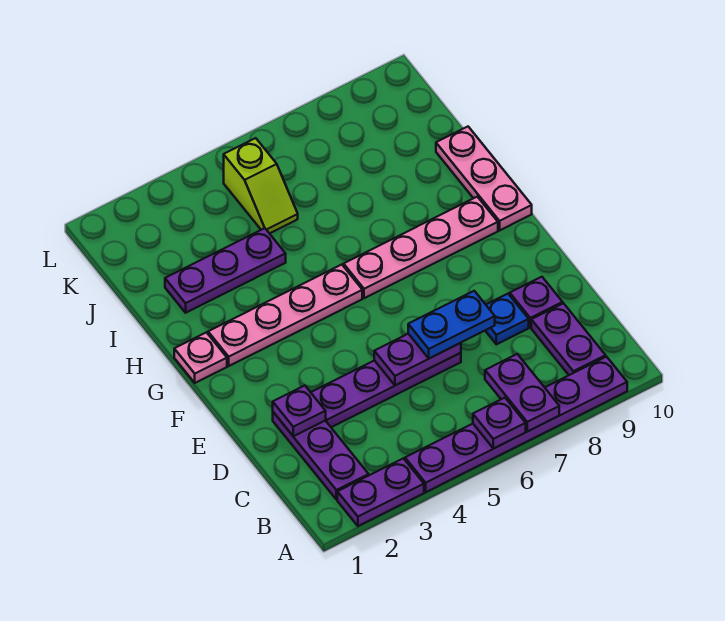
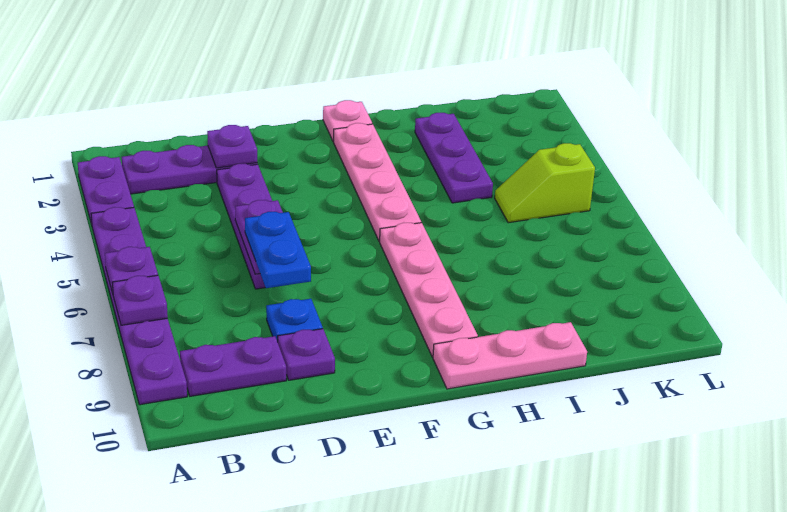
purple plate A7:B7 level 2 -> purple plate A7 level 2

